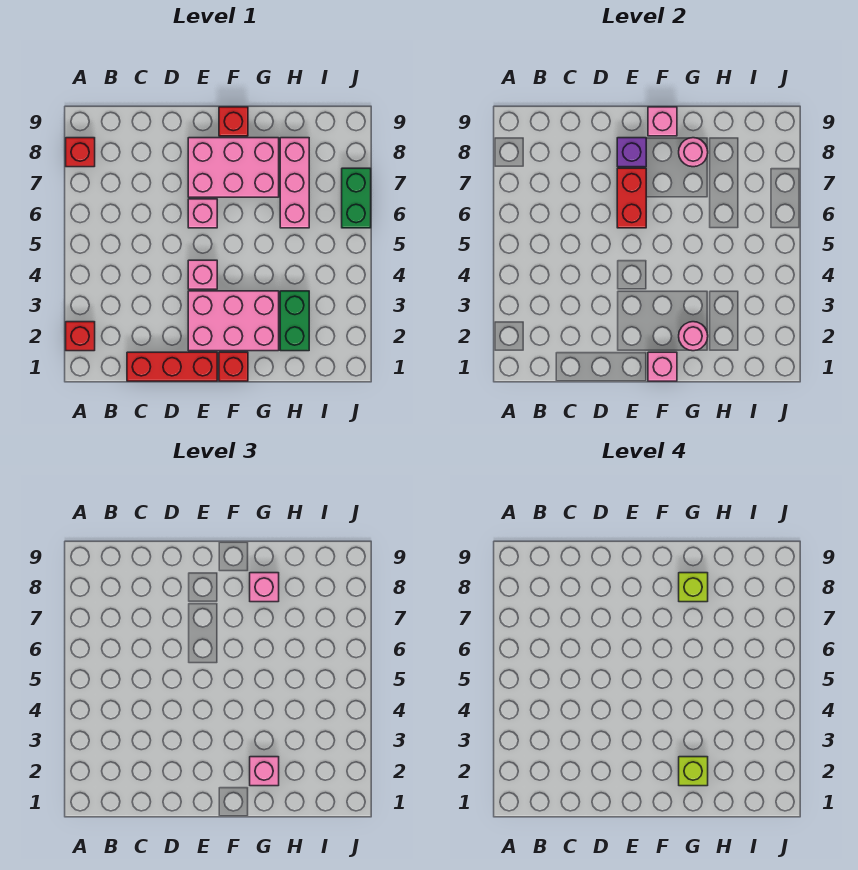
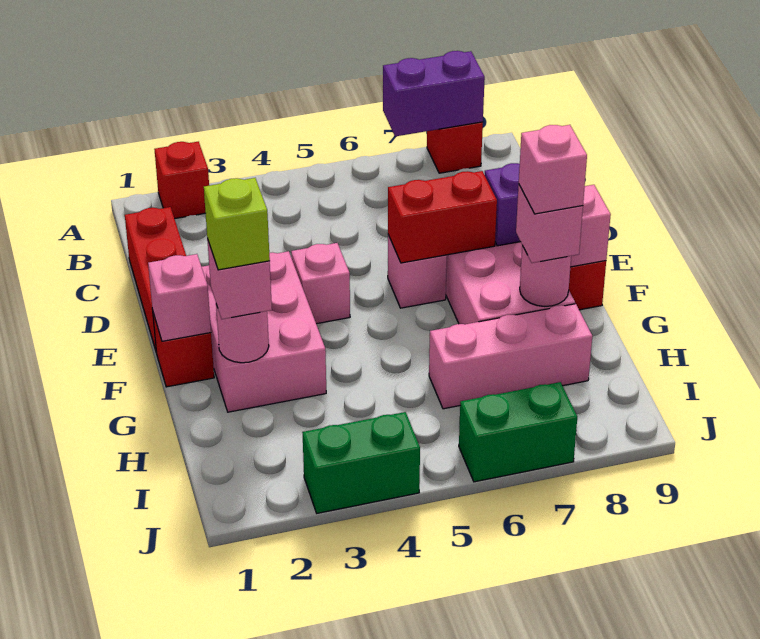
none -> purple brick A7:A8 level 2
lime brick G8 level 4 -> pink brick G8 level 4
green brick H2:H3 level 1 -> green brick J3:J4 level 1

